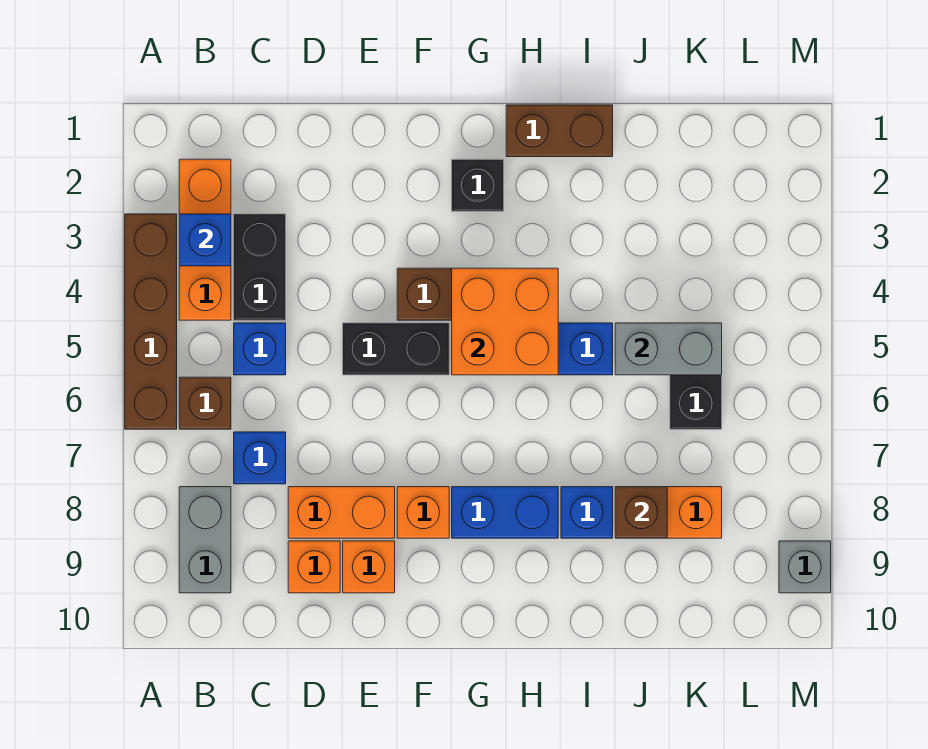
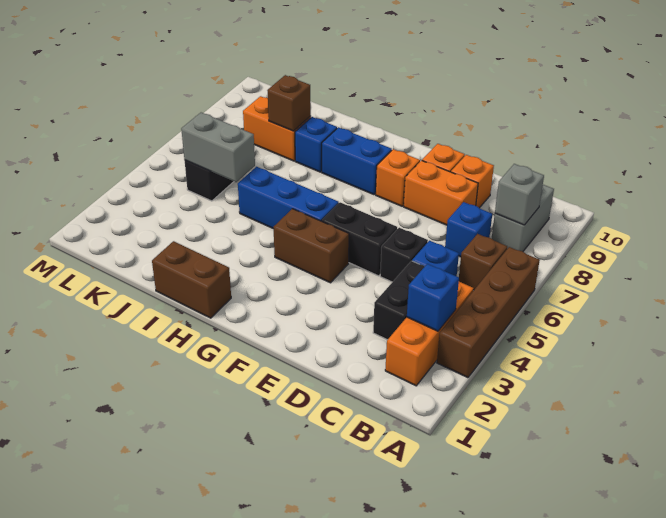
black brick G2 level 1 -> black brick D5 level 1
orange brick G4:H5 level 2 -> none
grey brick M9 level 1 -> grey brick B8 level 2

